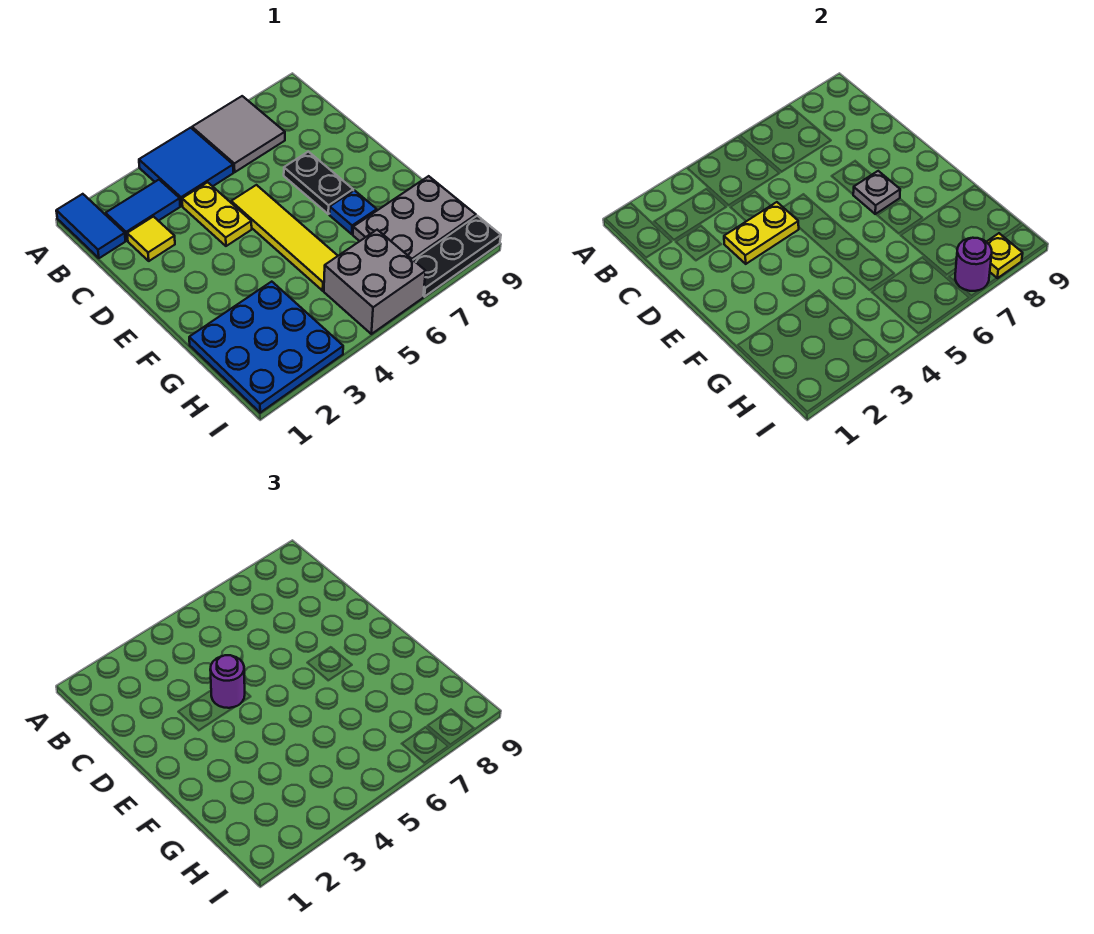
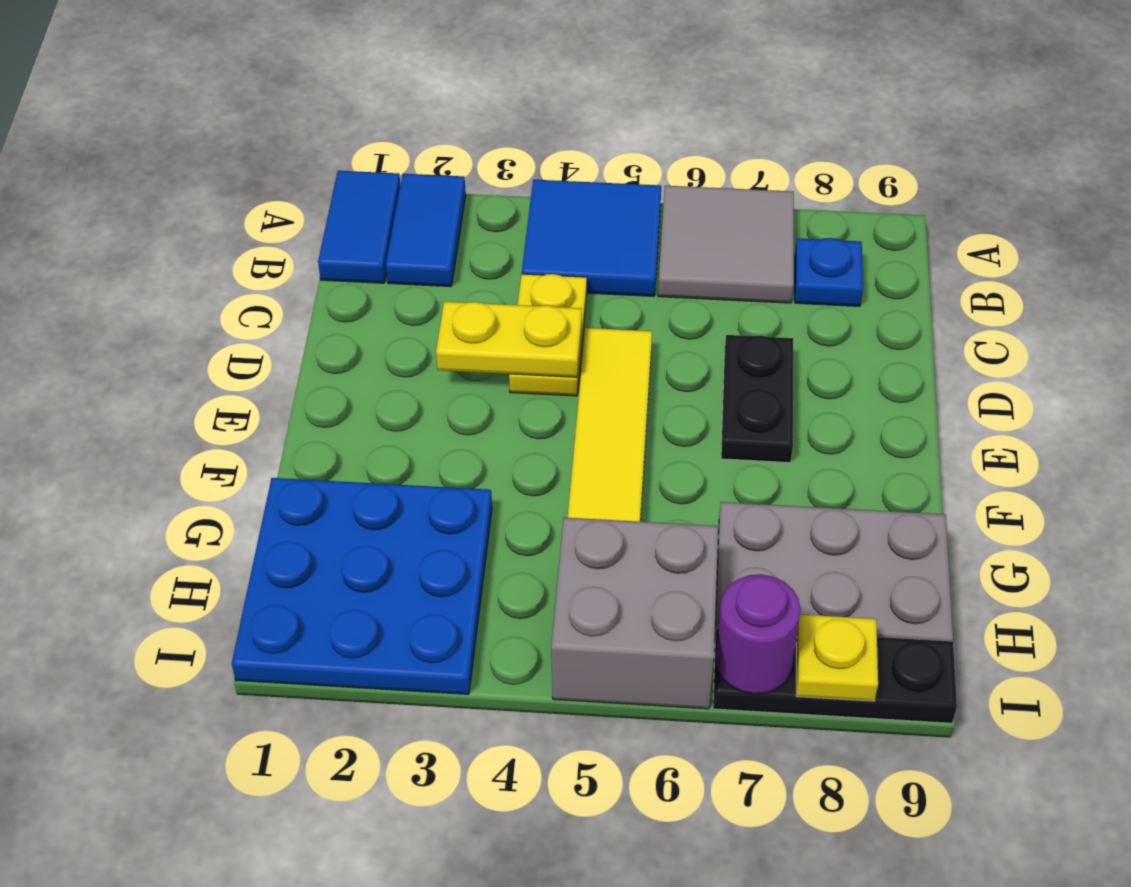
blue tile B2:B3 level 1 -> blue tile A2:B2 level 1
yellow tile C2 level 1 -> none
purple round brick D4 level 3 -> none
grey plate E7 level 2 -> none
blue plate F7 level 1 -> blue plate B8 level 1

